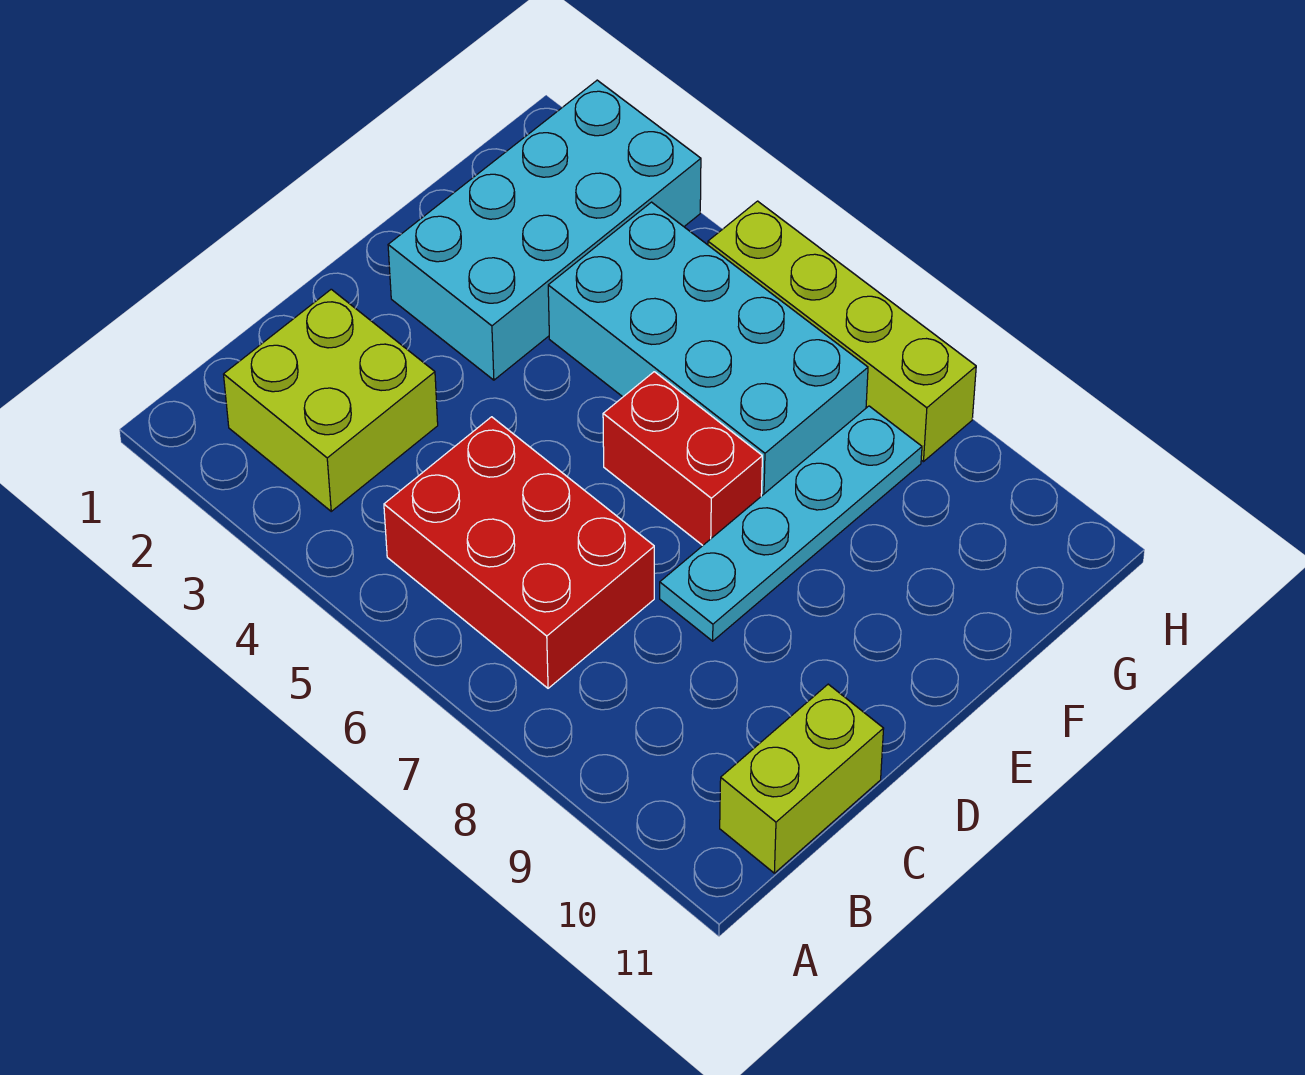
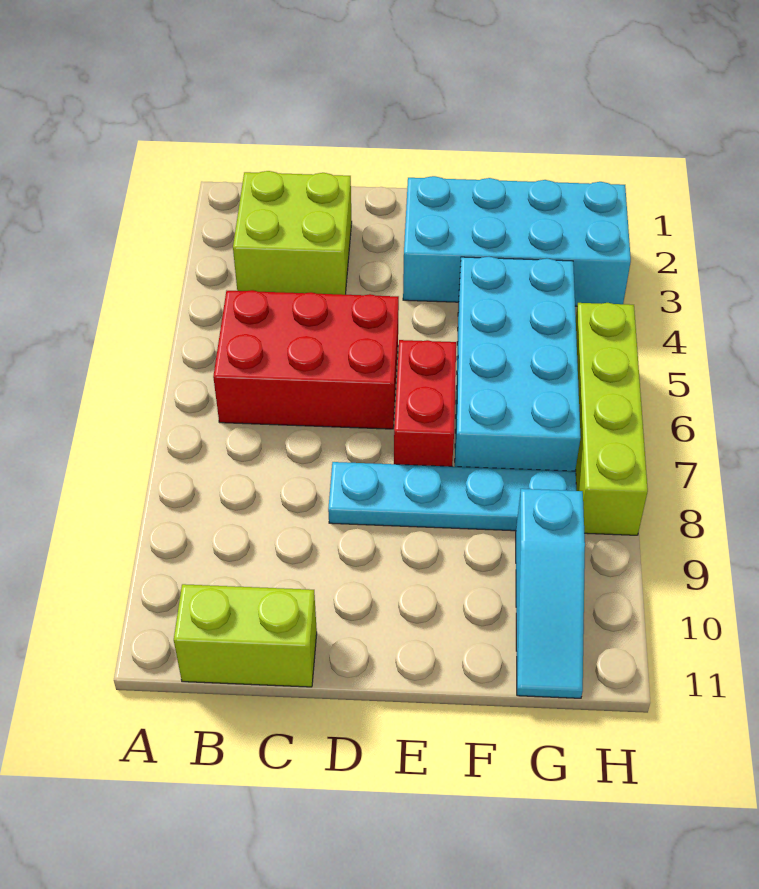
red brick B5:C7 level 1 -> red brick B5:D6 level 1
none -> cyan slope G9:G11 level 1 top 9

